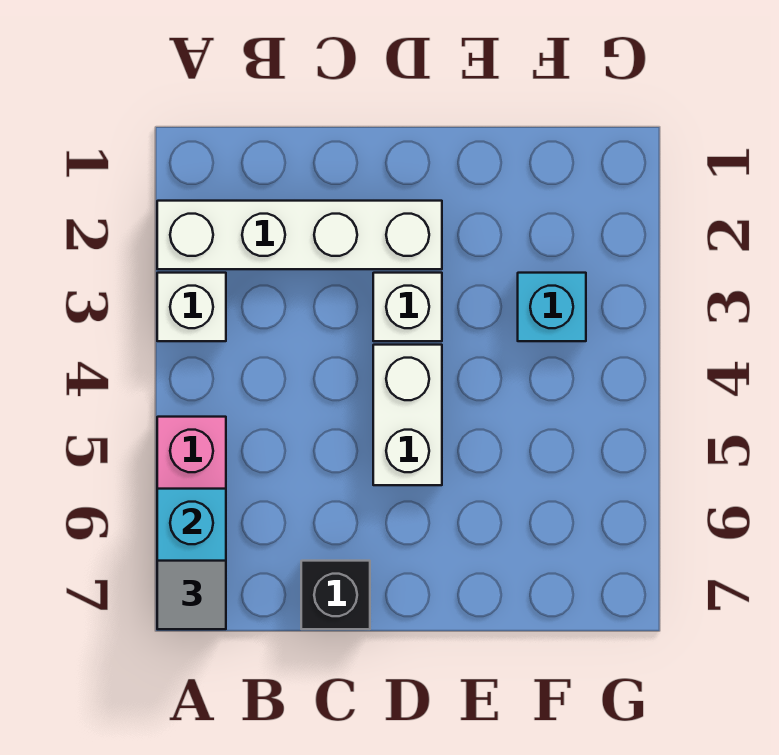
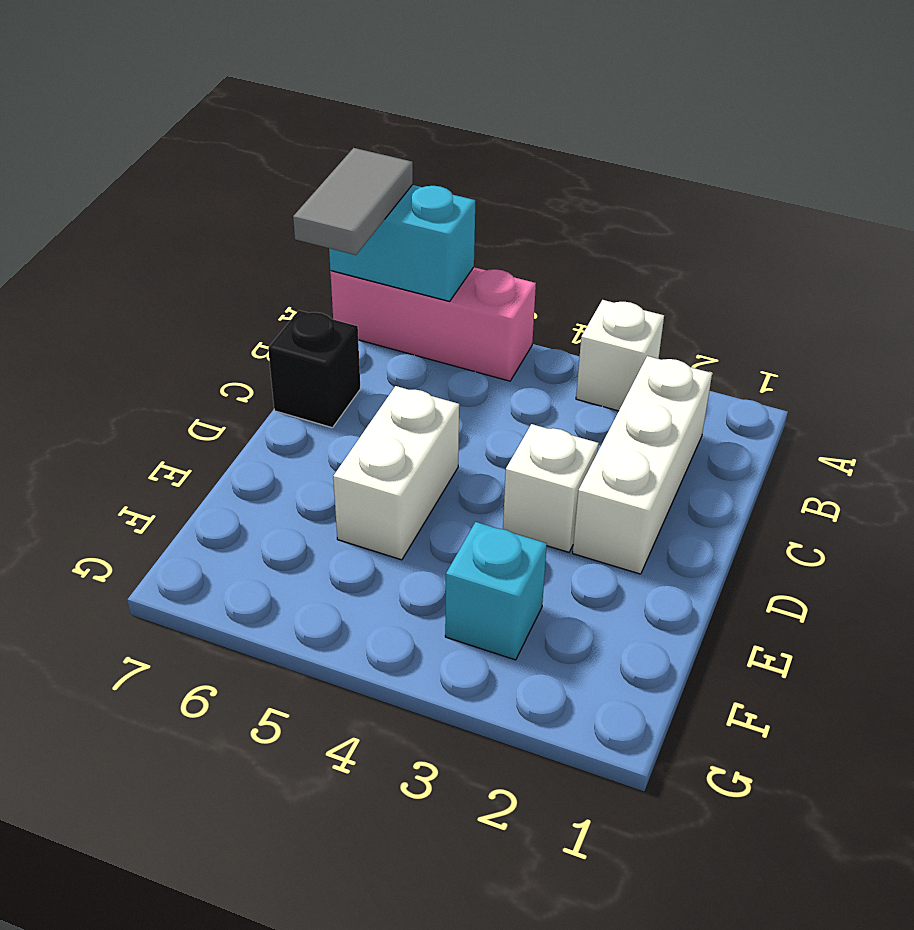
white brick A2:D2 level 1 -> white brick B2:D2 level 1
grey tile A7 level 3 -> grey tile A7:B7 level 3
white brick D4:D5 level 1 -> white brick D5:E5 level 1

